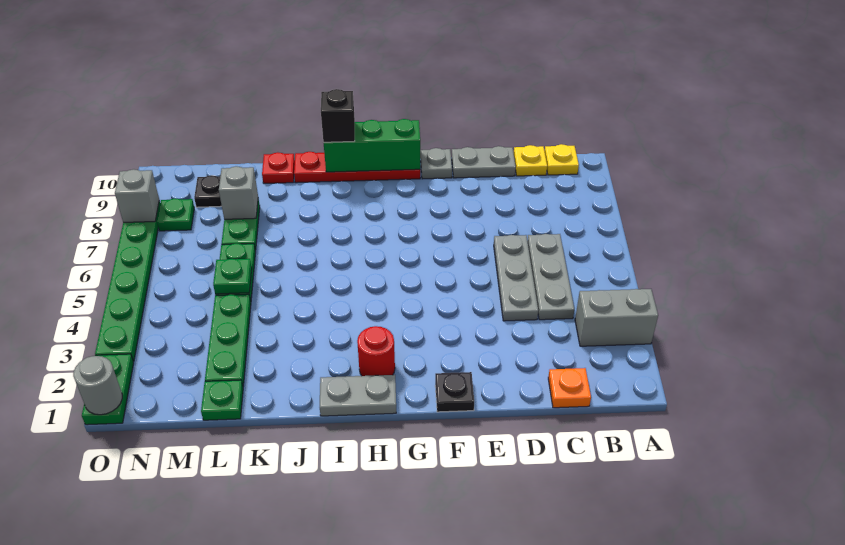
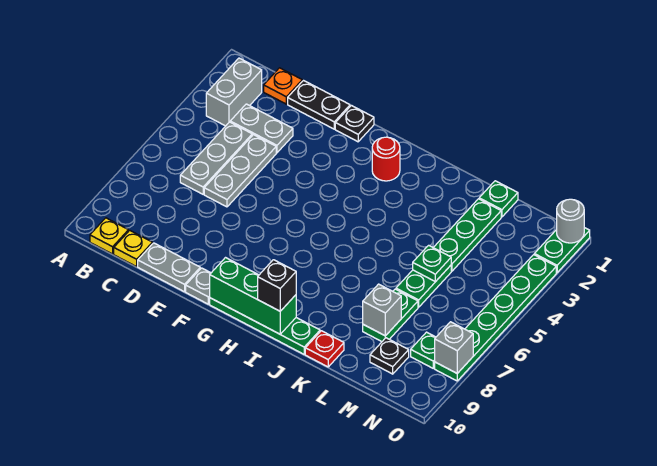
grey brick A3:B3 level 1 -> grey brick B2:B3 level 1
none -> black plate D1:E1 level 1
red plate G10:J10 level 1 -> green plate G10:J10 level 1
grey plate H1:I1 level 1 -> grey plate C3:D3 level 1

